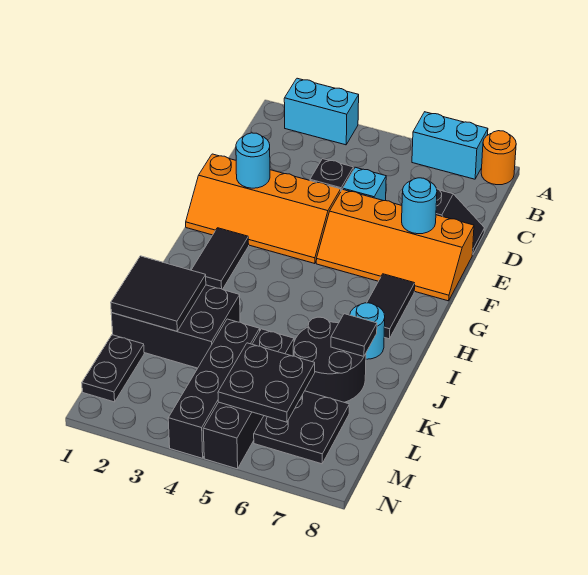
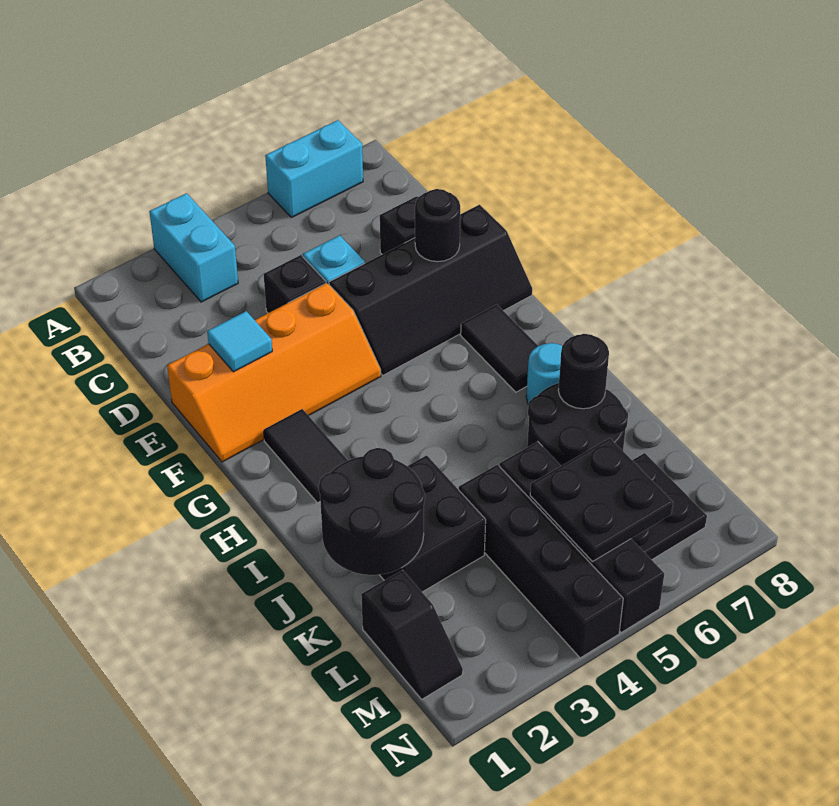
cyan brick A2:A3 level 1 -> cyan brick A3:B3 level 1
orange round brick A8 level 1 -> none
cyan round brick E2 level 2 -> cyan tile E2 level 2
orange slope E5:F8 level 1 top E -> black slope E5:F8 level 1 top E
cyan round brick E7 level 2 -> black round brick E7 level 2
black brick J1:K3 level 1 -> black brick J2:K3 level 1
black tile J1:K2 level 2 -> black round brick J1:K2 level 2
black tile J7 level 2 -> black round brick J7 level 2
black plate L1:M1 level 1 -> black slope L1:M1 level 1 top L

